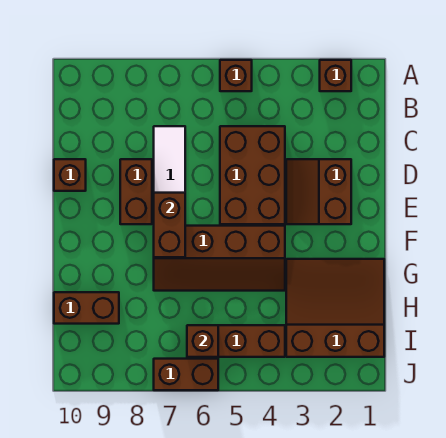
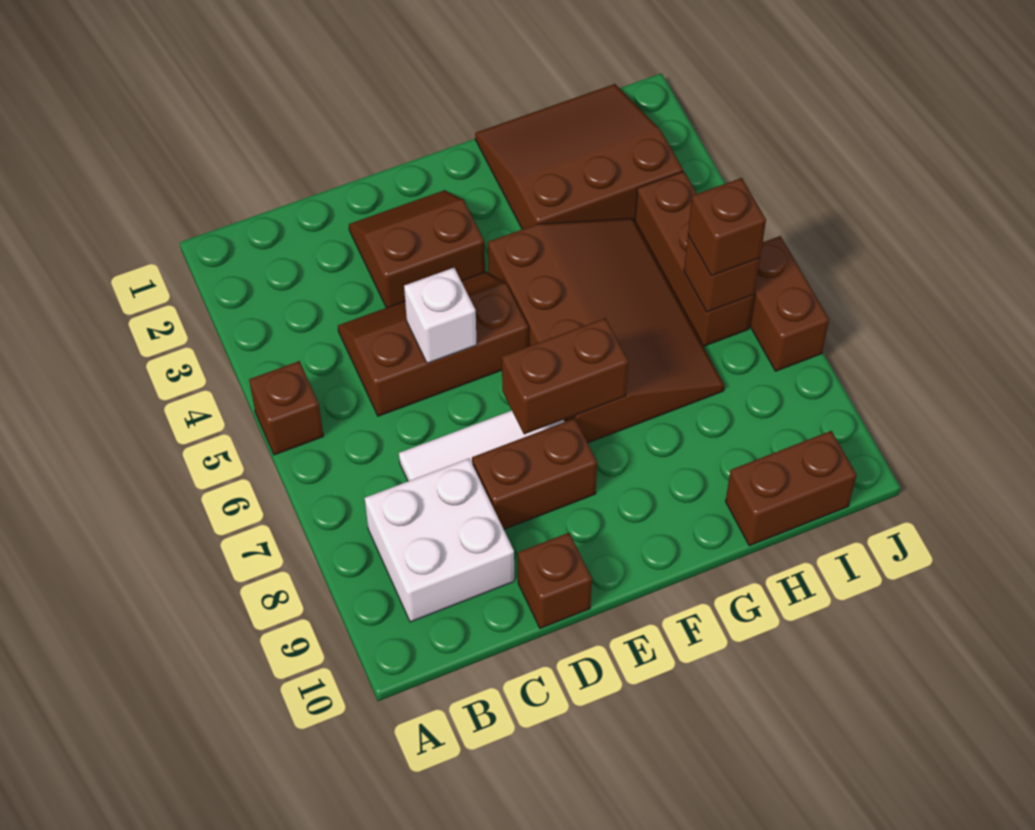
brown brick A2 level 1 -> brown brick I6 level 3
none -> white brick B8:C9 level 1
brown brick C4:E5 level 1 -> brown slope C4:E5 level 1 top 5
brown slope D2:E3 level 1 top 2 -> brown slope D2:E3 level 1 top 3
none -> white brick D5 level 2
brown slope F4:G7 level 1 top F -> brown slope F4:H7 level 1 top F
brown slope G1:I3 level 1 top I -> brown slope G1:I3 level 1 top 3
brown brick H9:H10 level 1 -> brown brick H10:I10 level 1

